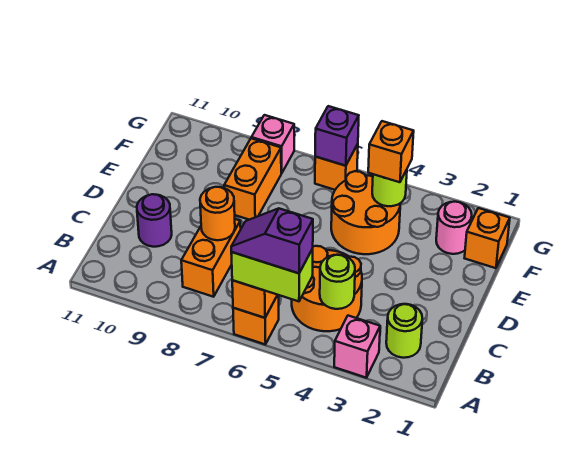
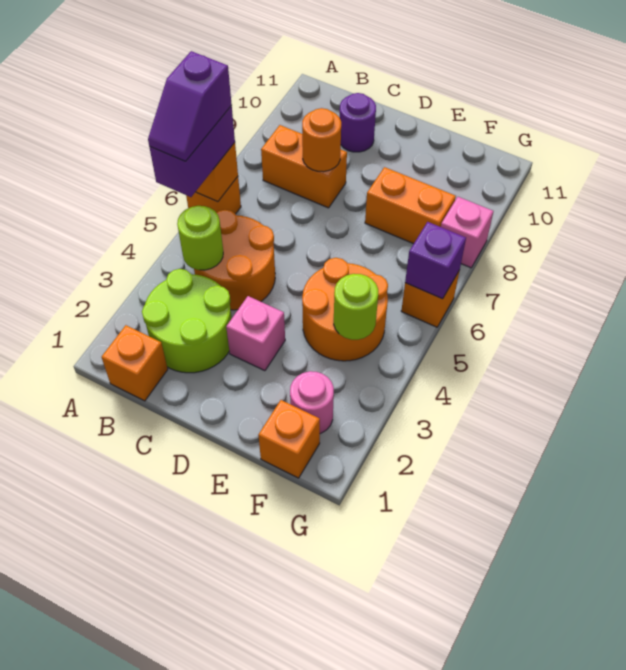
pink brick A3 level 1 -> pink brick D3 level 1
lime brick A5:A6 level 3 -> purple brick A5:A6 level 3
purple slope A5:A6 level 4 top 5 -> purple slope A5:A6 level 4 top 6
lime round brick B2 level 1 -> lime round brick B2:C3 level 1
orange brick F4 level 3 -> orange brick B1 level 1

